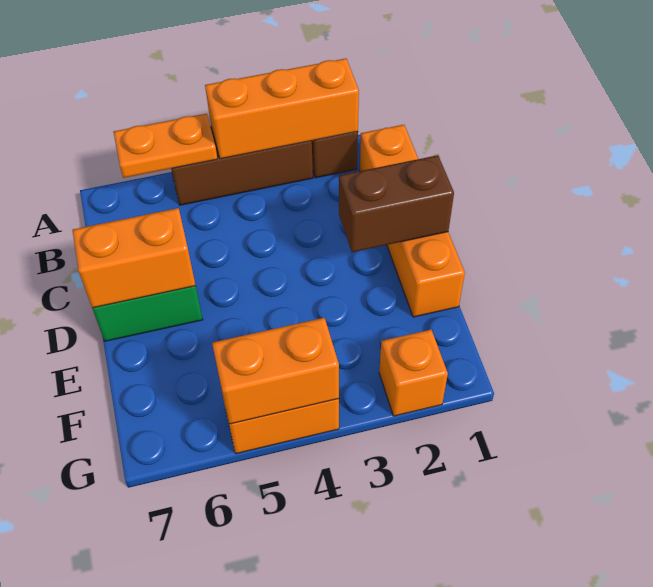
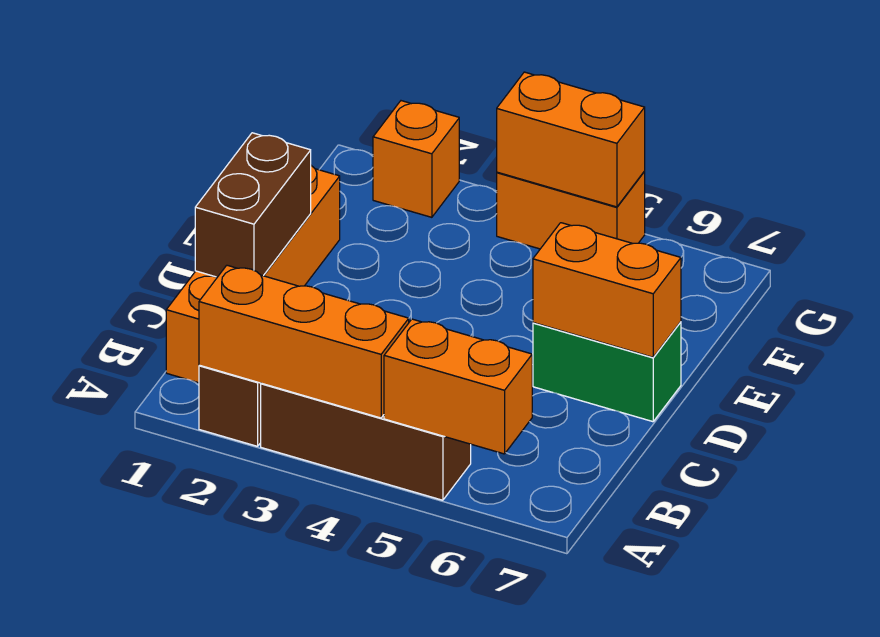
orange plate A5:A6 level 2 -> orange brick A5:A6 level 2
brown brick D1:D2 level 2 -> brown brick C1:D1 level 2

